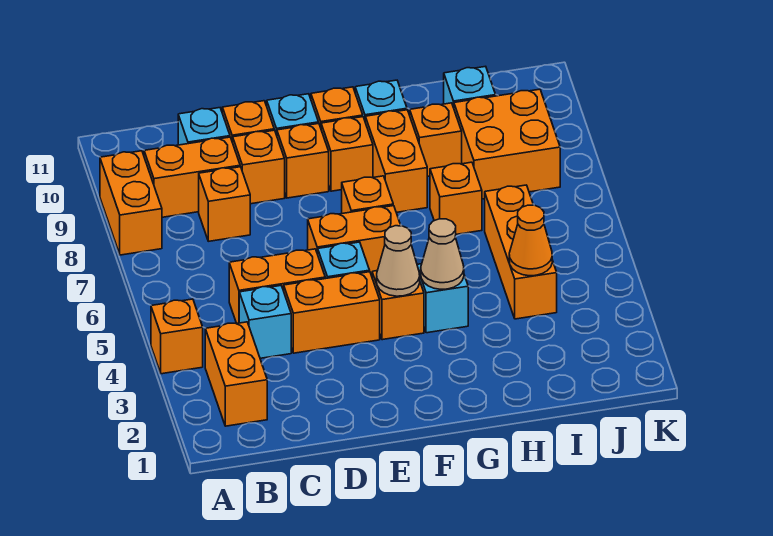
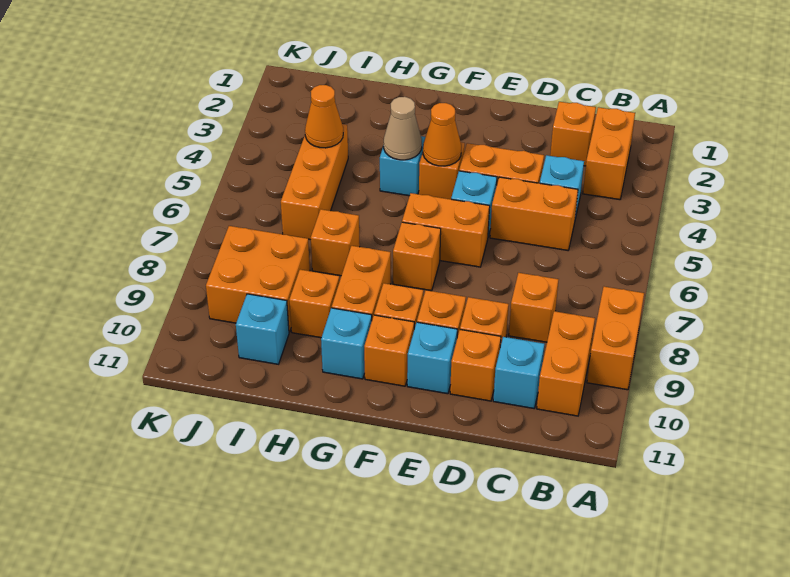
orange brick A4 level 1 -> orange brick C2 level 1
orange brick B9:C9 level 1 -> orange brick B9:B10 level 1
tan cone F4 level 2 -> orange cone F4 level 2

